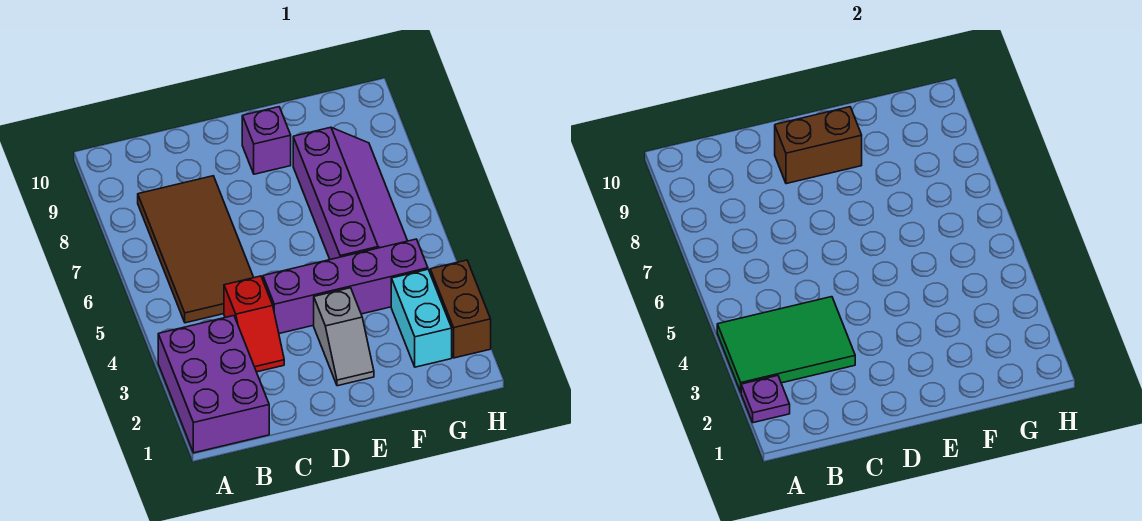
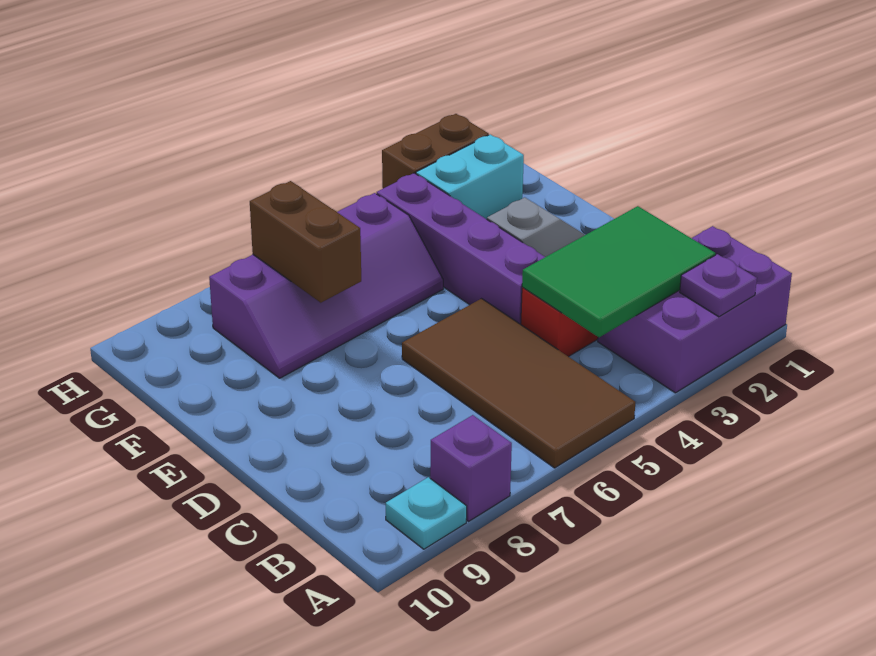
green tile A3:C4 level 2 -> green tile B2:C4 level 2
none -> cyan plate A9 level 1
brown tile B5:C8 level 1 -> brown tile A5:D6 level 1
brown brick D9:E9 level 2 -> brown brick F7:G7 level 2
purple brick E9 level 1 -> purple brick A8 level 1
purple slope F5:G8 level 1 top F -> purple slope F5:G8 level 1 top G

